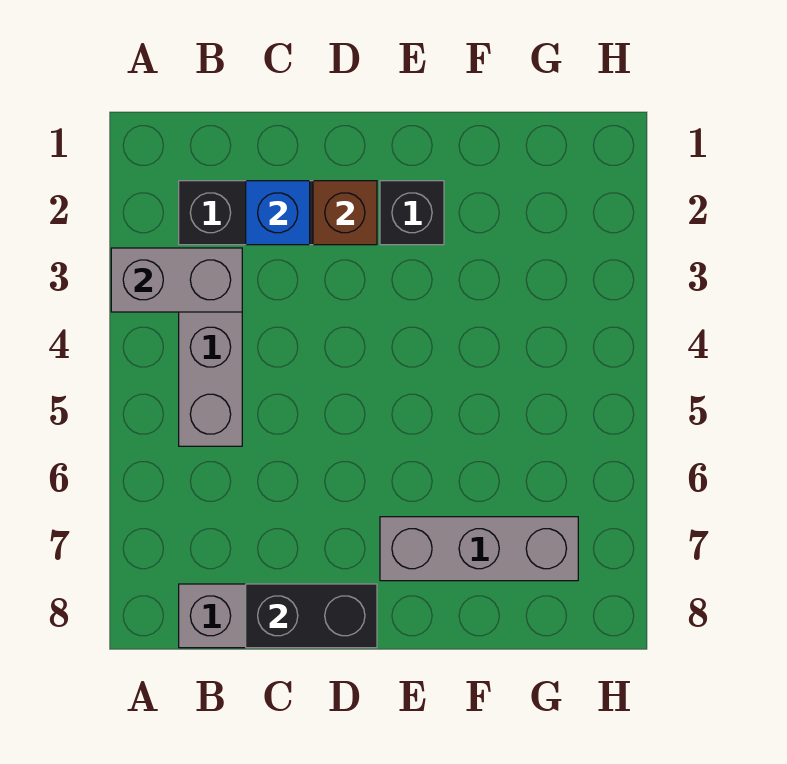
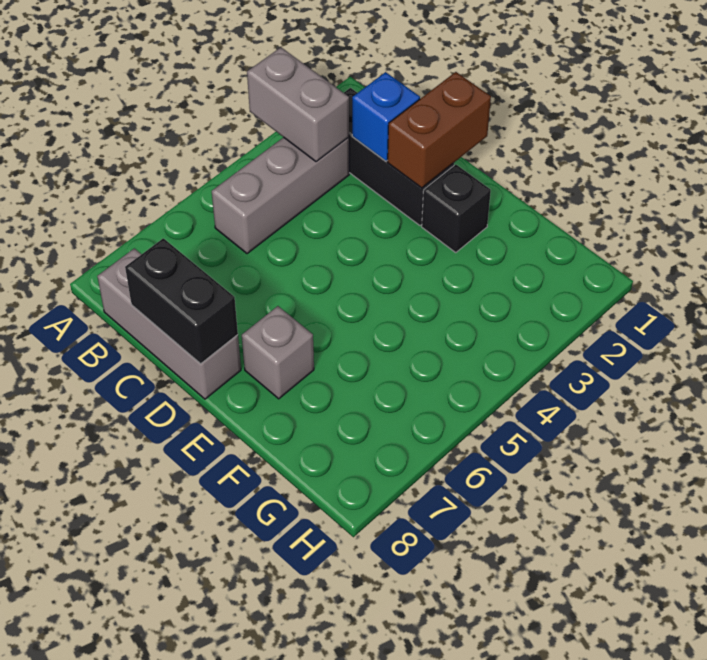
brown brick D2 level 2 -> brown brick D1:D2 level 2
grey brick E7:G7 level 1 -> grey brick E7 level 1

